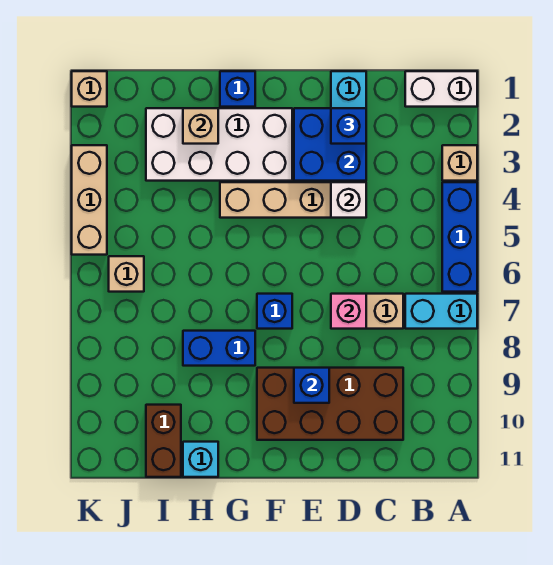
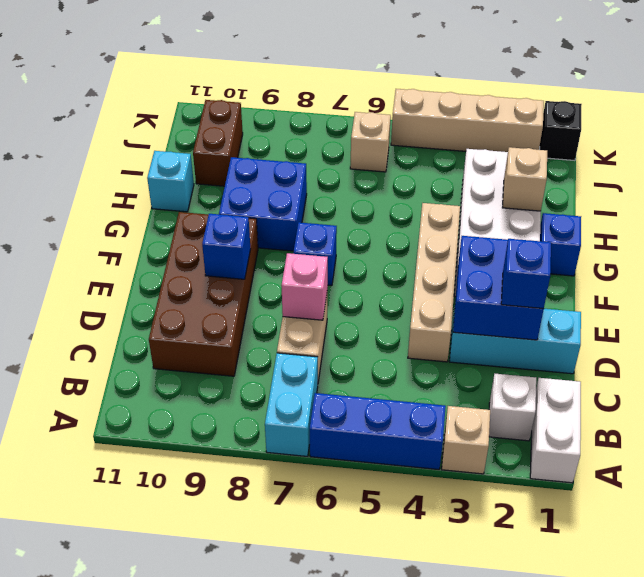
white brick D4 level 2 -> white brick B2 level 1
blue brick G8:H8 level 1 -> blue brick G8:H9 level 1
brown brick I10:I11 level 1 -> brown brick I10:J10 level 1
tan brick K1 level 1 -> black brick K1 level 1
tan brick K3:K5 level 1 -> tan brick K2:K5 level 1

